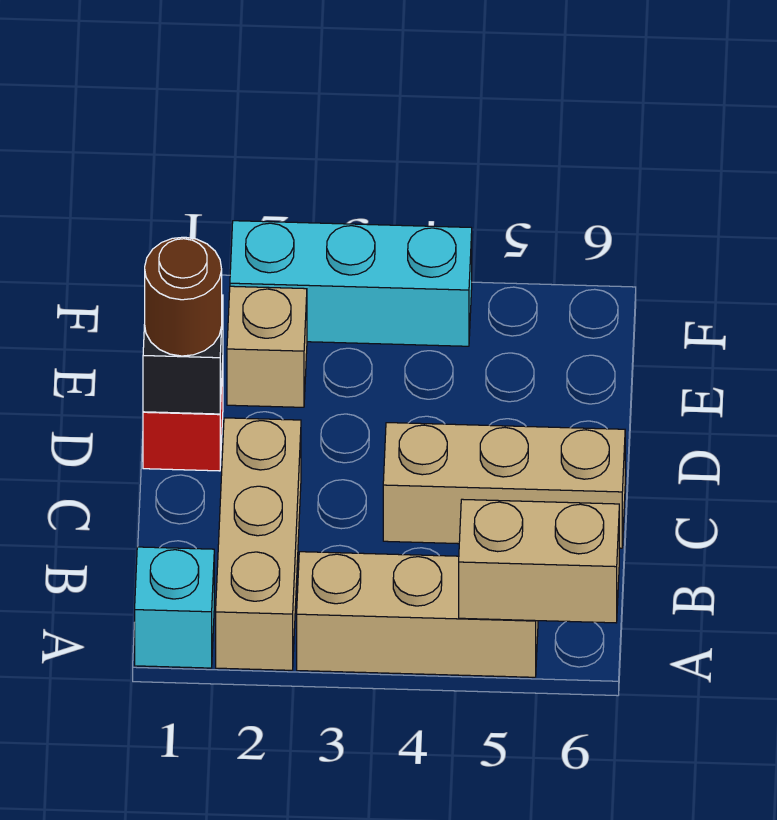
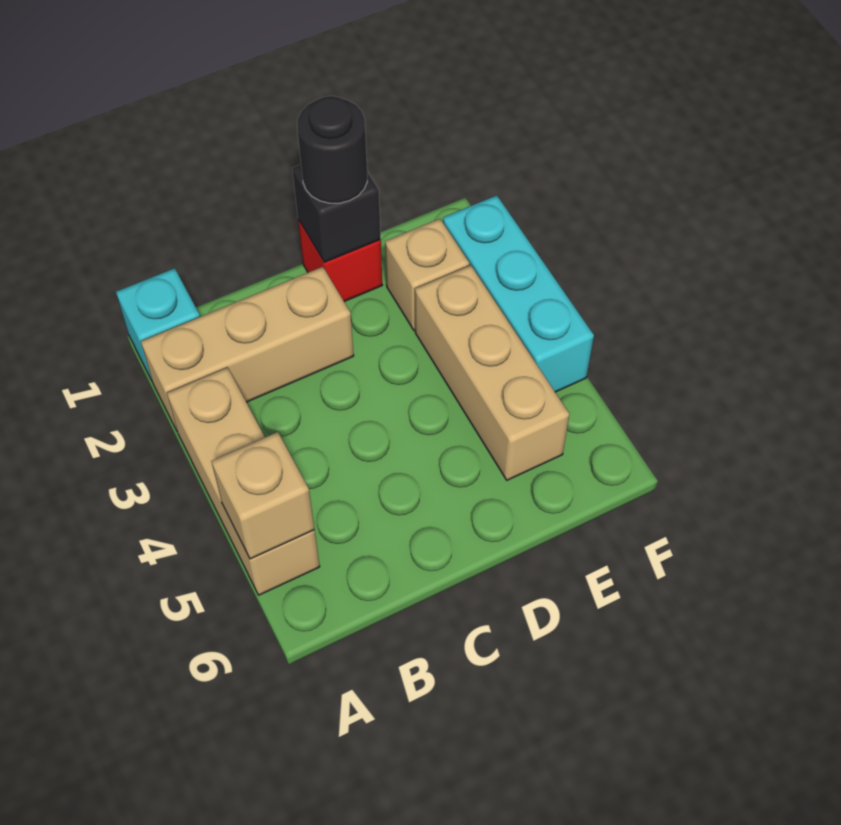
tan brick A5:A6 level 2 -> tan brick A5 level 2
tan brick C4:C6 level 1 -> tan brick E3:E5 level 1
brown round brick D1 level 3 -> black round brick D1 level 3

